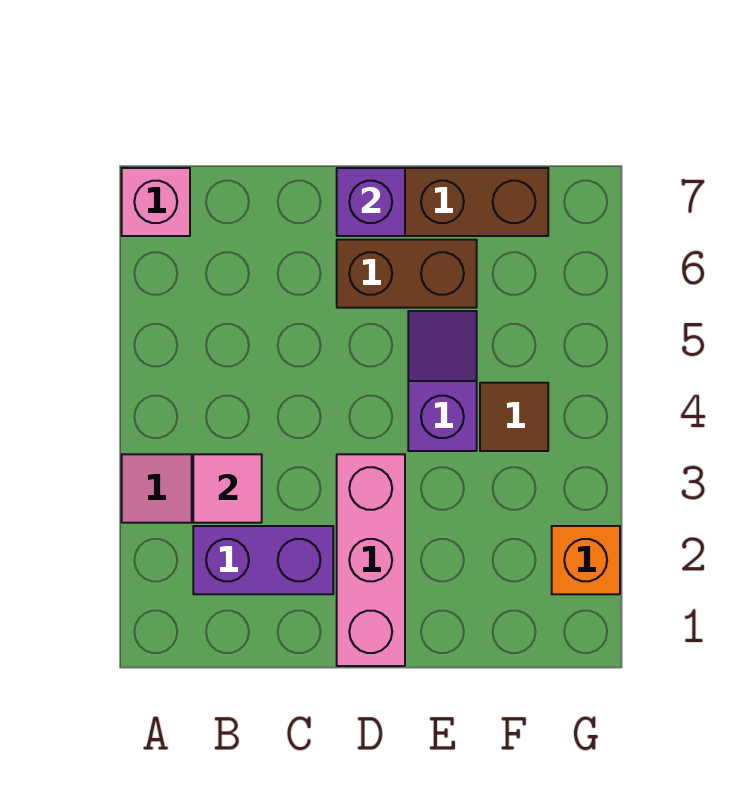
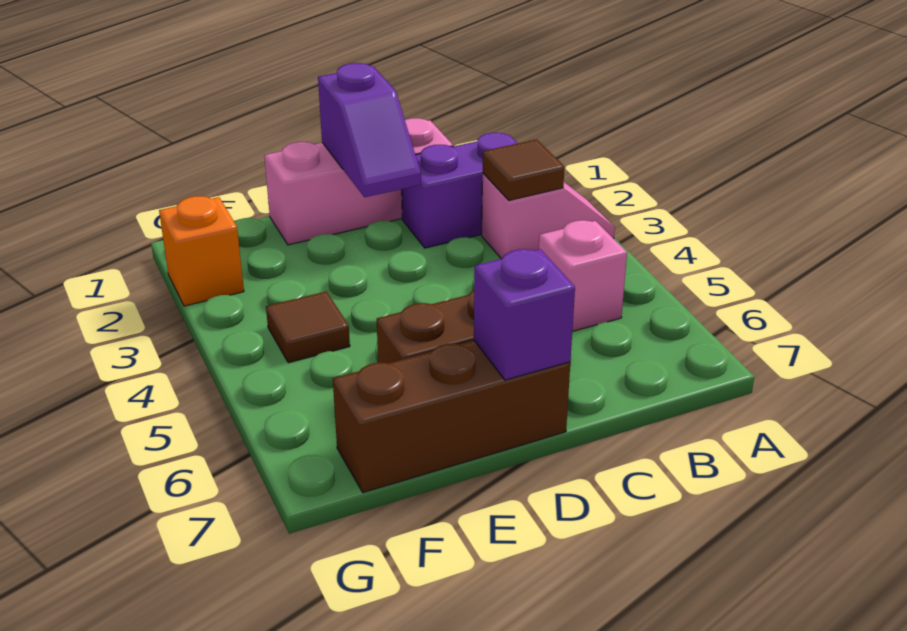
pink brick A7 level 1 -> pink brick B5 level 1
pink tile B3 level 2 -> brown tile B3 level 2
pink brick D1:D3 level 1 -> pink brick C1:E1 level 1
purple slope E4:E5 level 1 top 4 -> purple slope D1:D2 level 2 top 1

